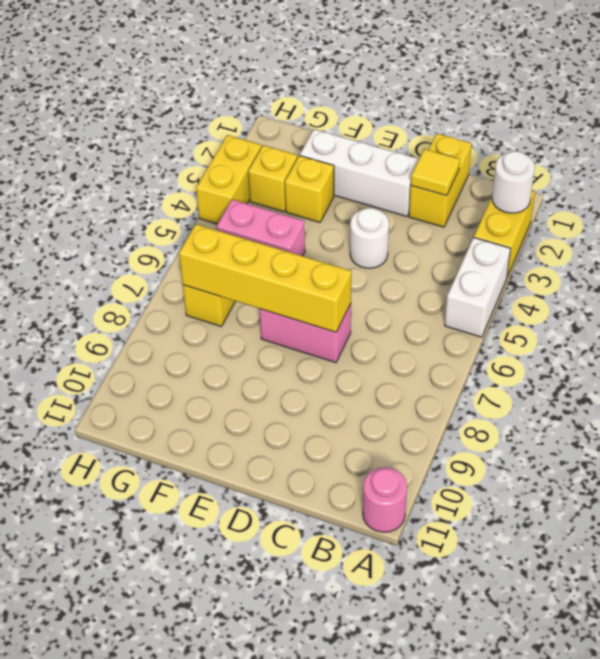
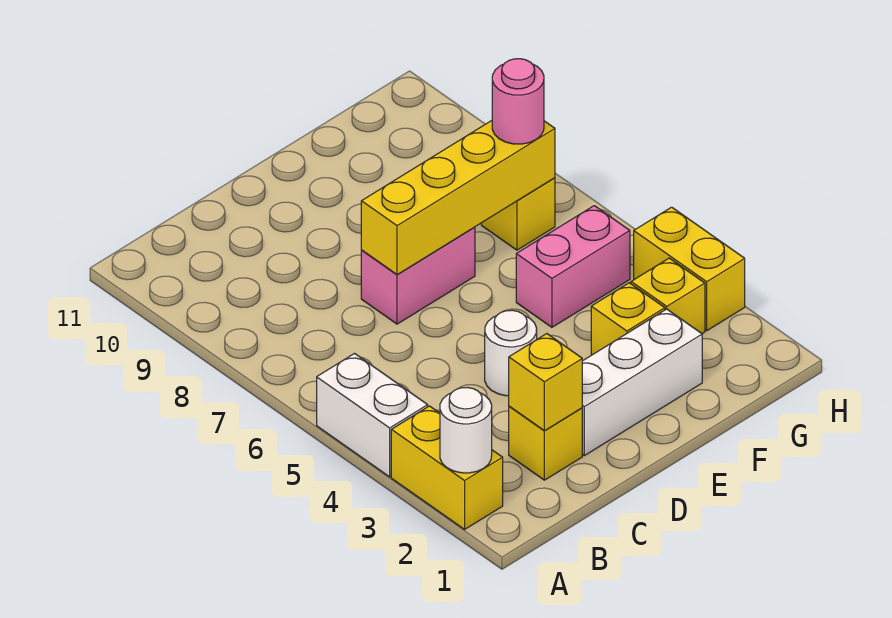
pink round brick A11 level 1 -> pink round brick G7 level 3
yellow brick C1:C2 level 1 -> yellow brick C2 level 1
yellow tile C2 level 2 -> yellow brick C2 level 2

